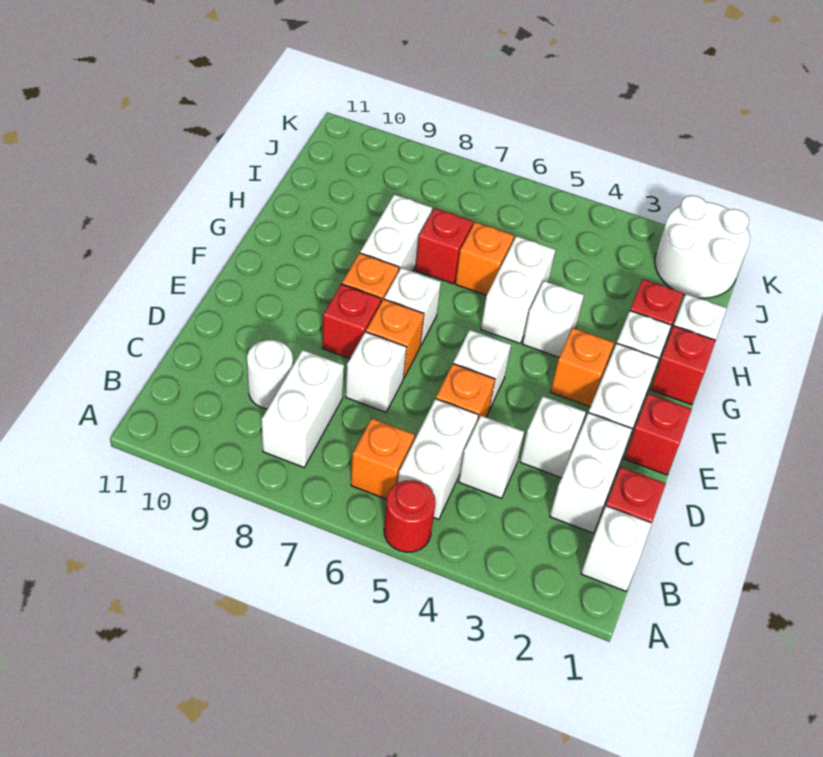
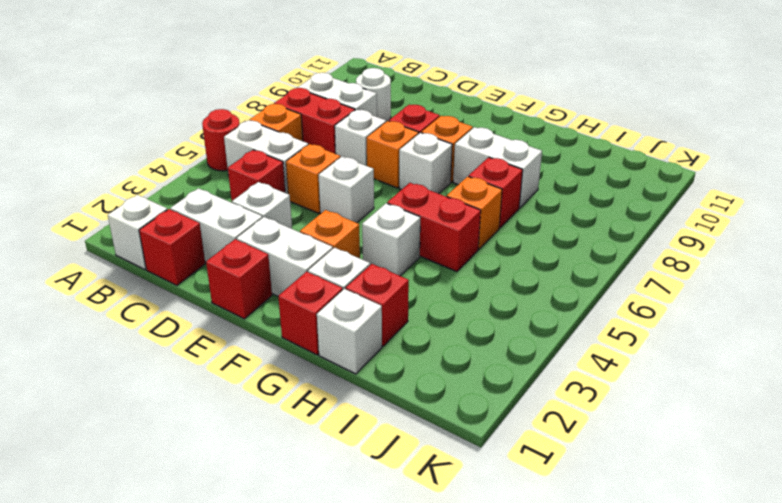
none -> red brick B7:C7 level 1
white brick C4 level 1 -> red brick C4 level 1
white brick G5:H5 level 1 -> red brick G5:H5 level 1
white round brick J1:K2 level 1 -> none

